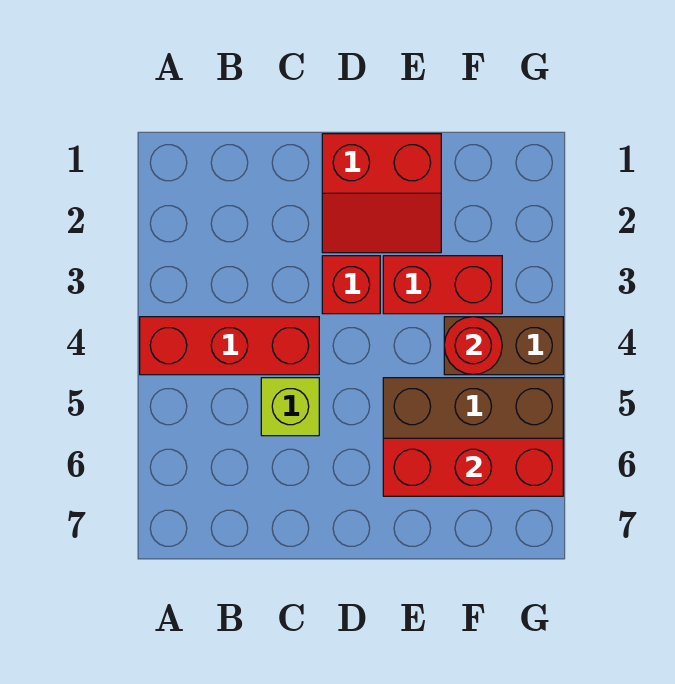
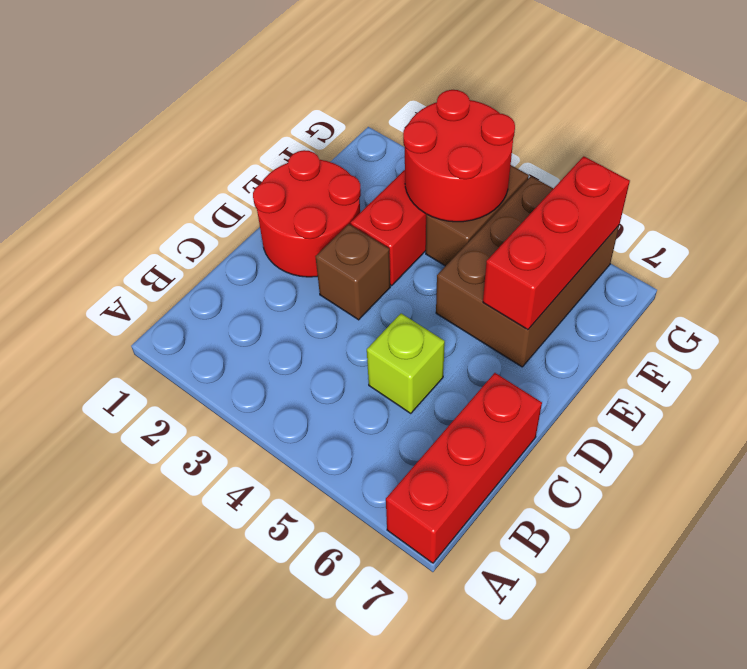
red brick A4:C4 level 1 -> red brick A7:C7 level 1
red slope D1:E2 level 1 top 1 -> red round brick D1:E2 level 1
red brick D3 level 1 -> brown brick D3 level 1
red round brick F4 level 2 -> red round brick F3:G4 level 2

